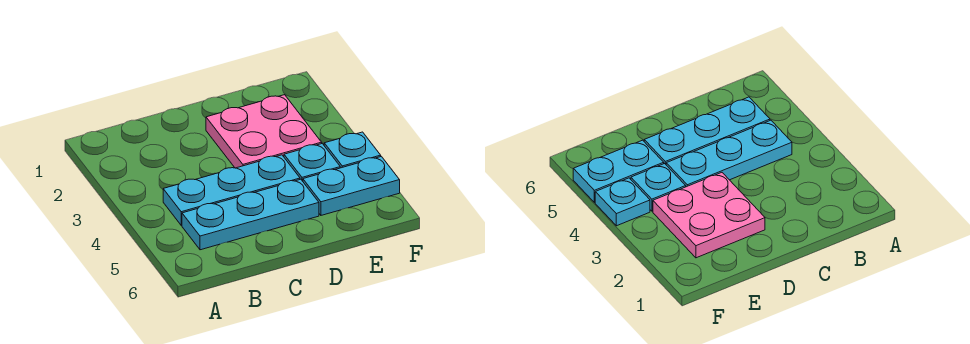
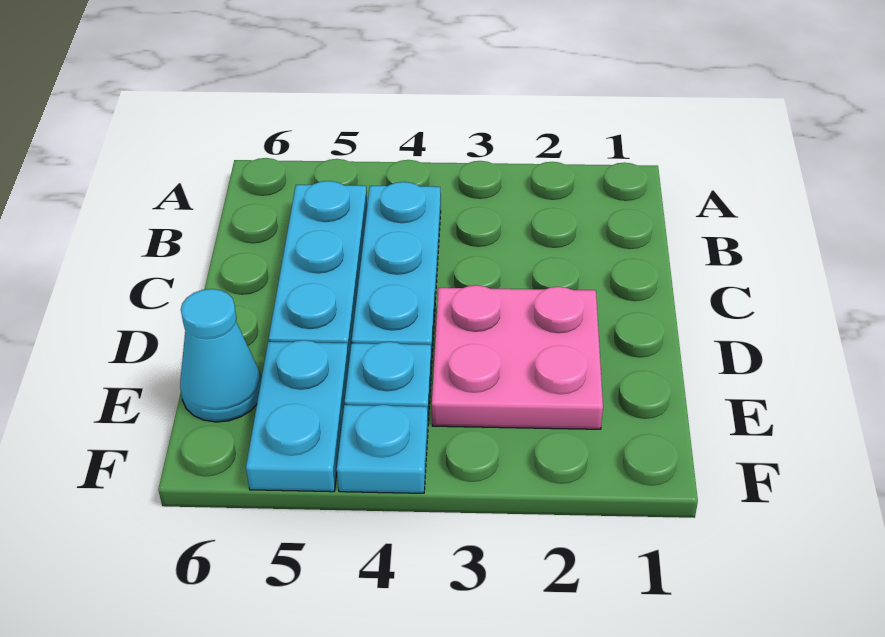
none -> cyan cone E6 level 1

